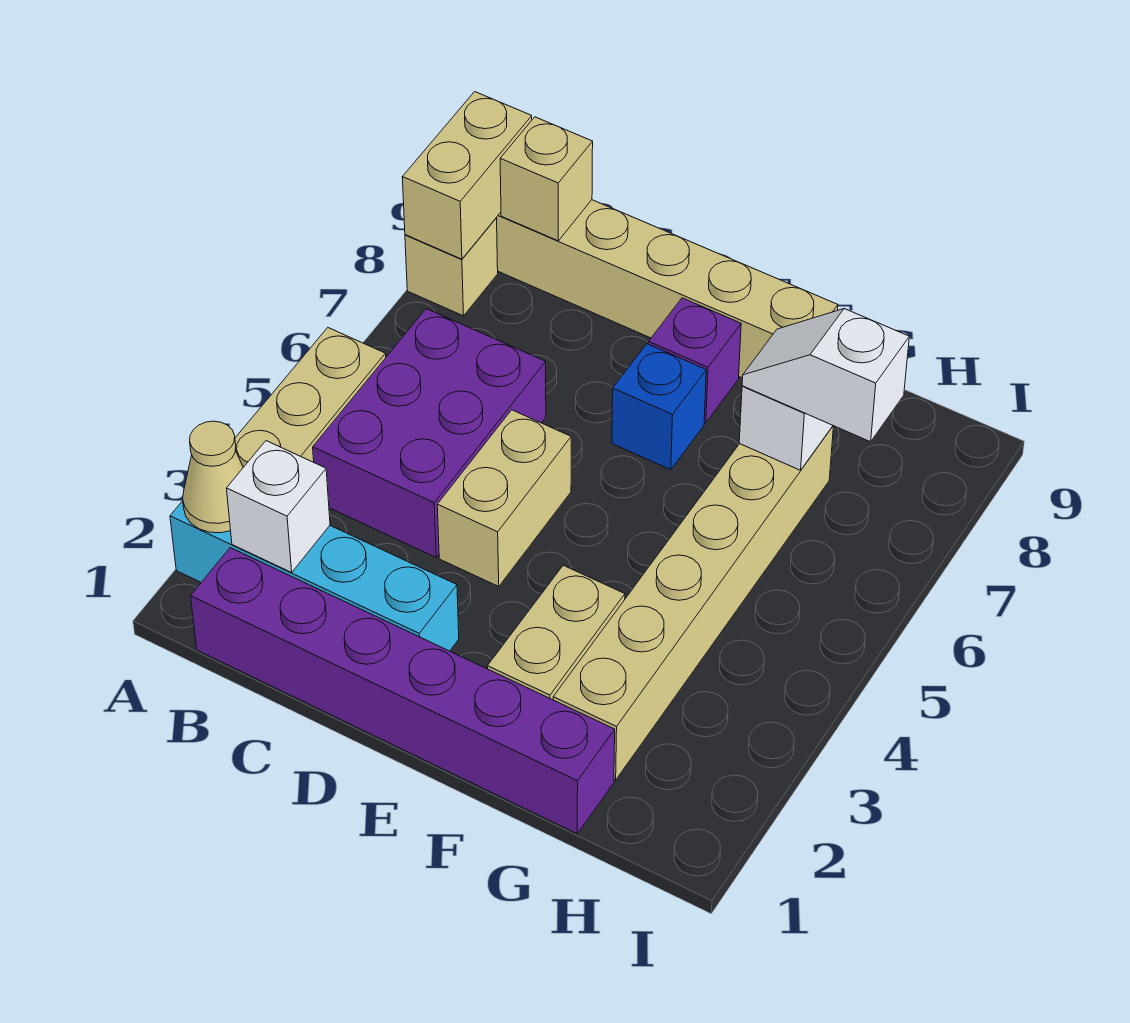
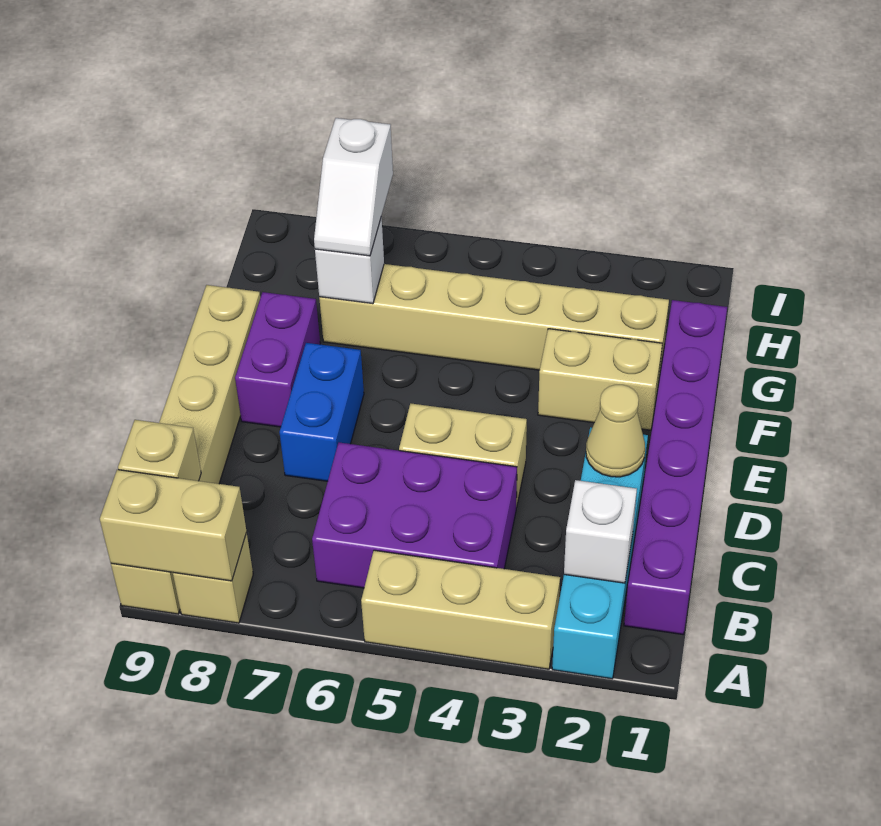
tan cone A2 level 2 -> tan cone D2 level 2
blue brick E7 level 1 -> blue brick D7:E7 level 1
purple brick E8 level 1 -> purple brick E8:F8 level 1

